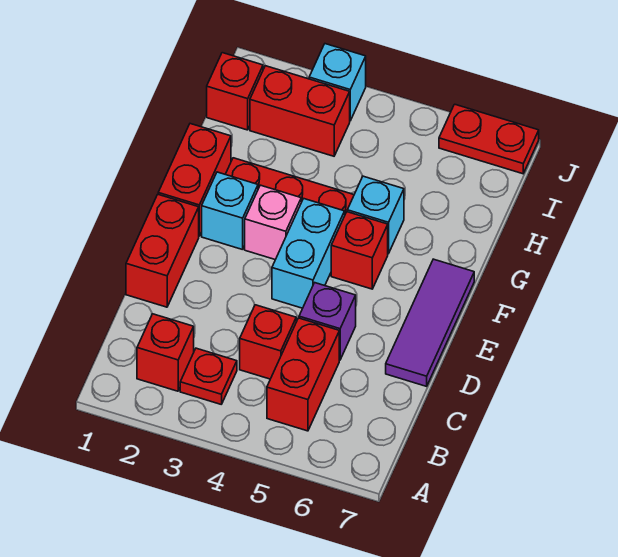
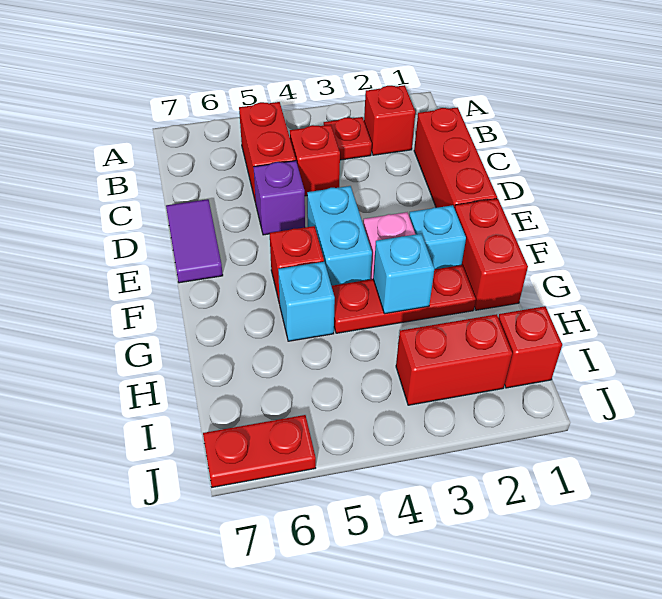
red brick D1:E1 level 1 -> red brick C1:E1 level 1
purple tile D7:F7 level 1 -> purple tile D7:E7 level 1
cyan brick J3 level 1 -> cyan brick G3 level 2

